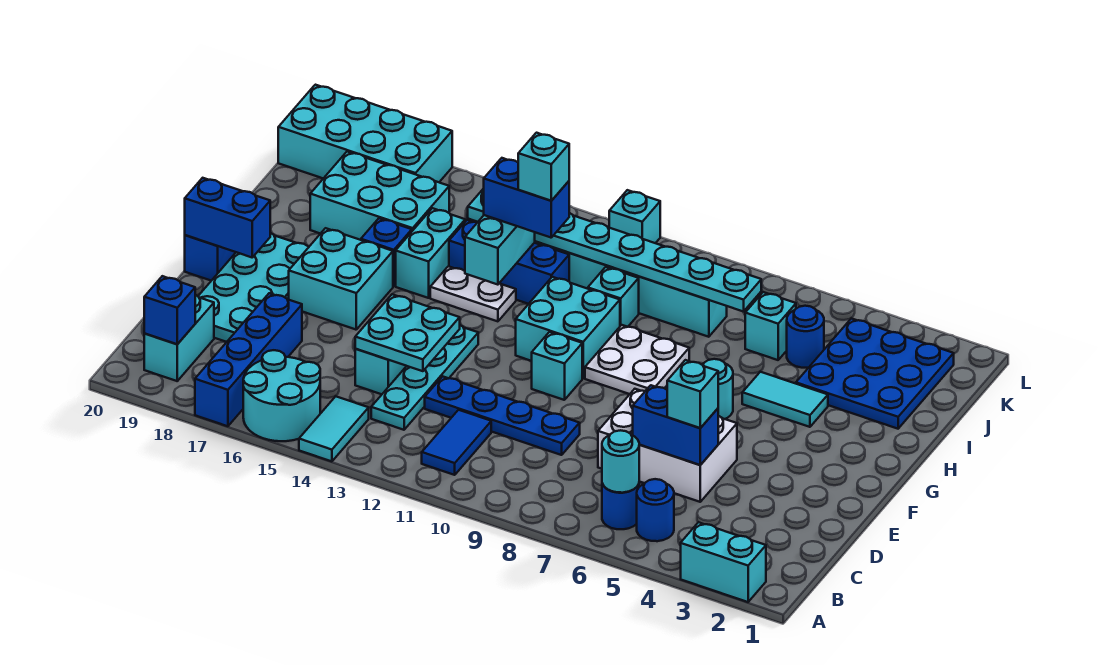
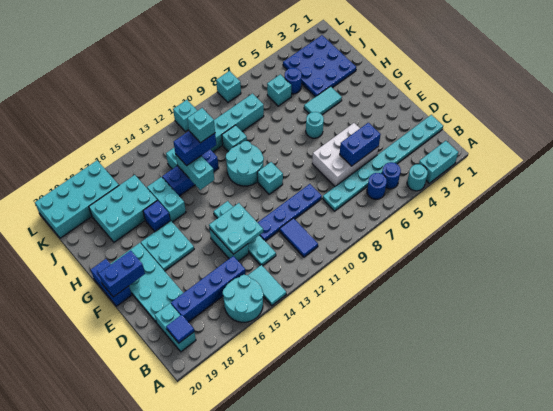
blue brick A17:D17 level 1 -> blue brick C15:C18 level 1
cyan round brick B6 level 2 -> cyan round brick A4 level 1
blue brick B19 level 2 -> blue tile B19 level 2
cyan brick D5 level 3 -> cyan brick L8 level 1
cyan brick F16:G17 level 1 -> cyan plate F16:G17 level 1
white plate G8:H9 level 1 -> none
cyan brick G10:H11 level 1 -> cyan round brick G10:H11 level 1
white plate H13:H14 level 1 -> none
cyan plate J7:J14 level 2 -> cyan plate C1:C8 level 1

